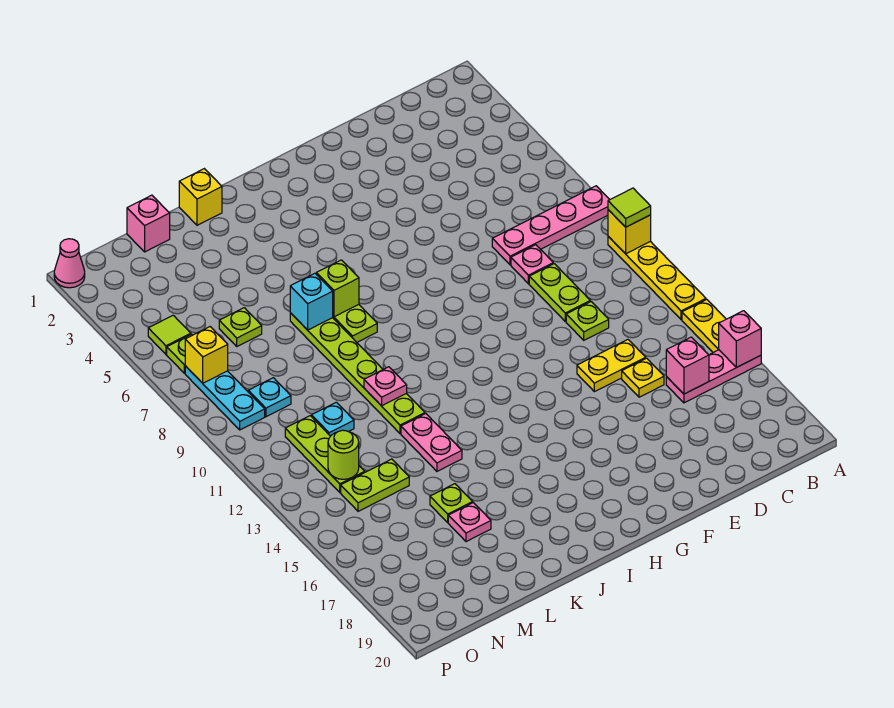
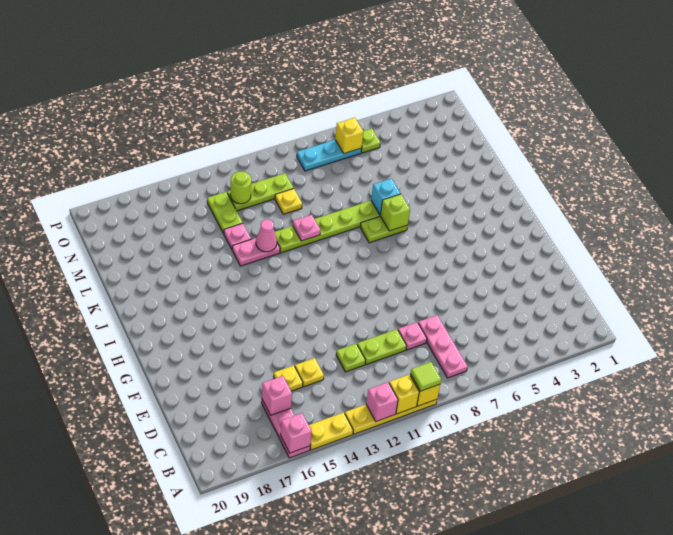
pink plate A8:D8 level 1 -> pink plate B8:D8 level 1
yellow plate D14:E14 level 1 -> yellow plate D14 level 1
yellow brick K1 level 1 -> yellow brick A11 level 2
lime plate L16 level 1 -> none
pink plate L17 level 1 -> pink plate L14 level 1
pink brick M1 level 1 -> pink brick A12 level 2
lime plate M6 level 1 -> none
cyan plate M11 level 1 -> yellow plate M11 level 1
cyan plate N9 level 1 -> none
lime tile O5 level 1 -> none
pink cone P1 level 1 -> pink cone K13 level 2

